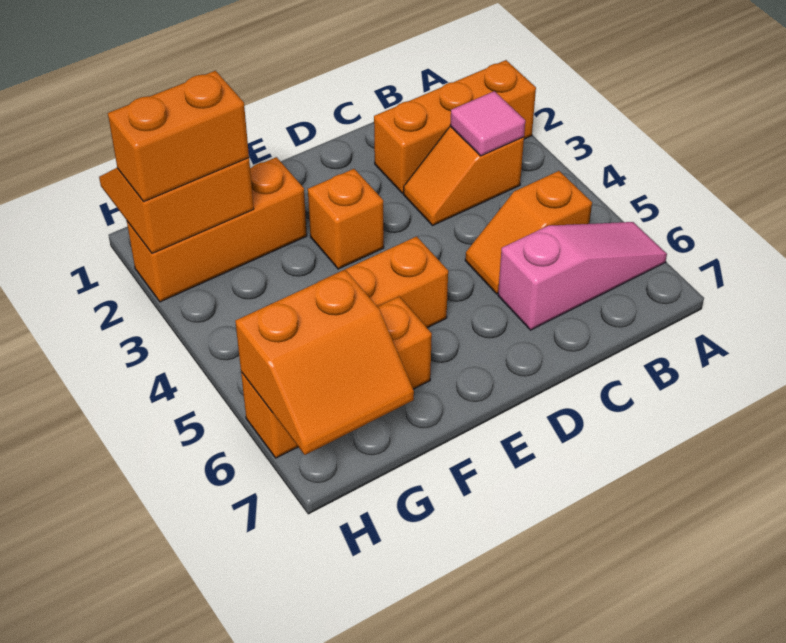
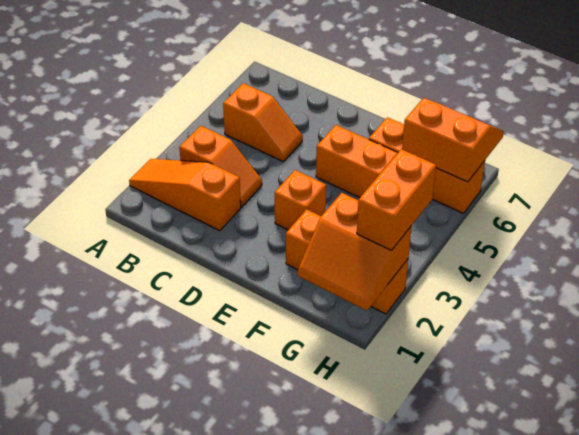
orange brick A2:C2 level 1 -> orange slope A2:C2 level 1 top C
pink slope A6:C6 level 1 top C -> none
pink tile B3 level 2 -> none
orange brick G2:H2 level 3 -> orange brick H2:H3 level 3

